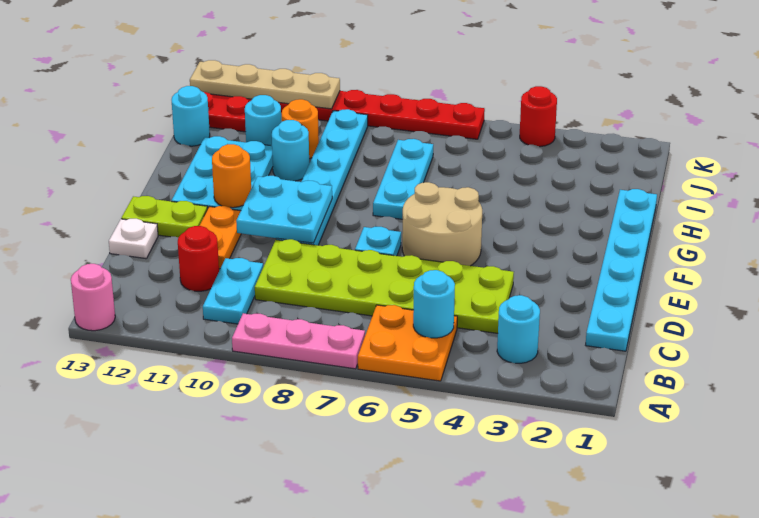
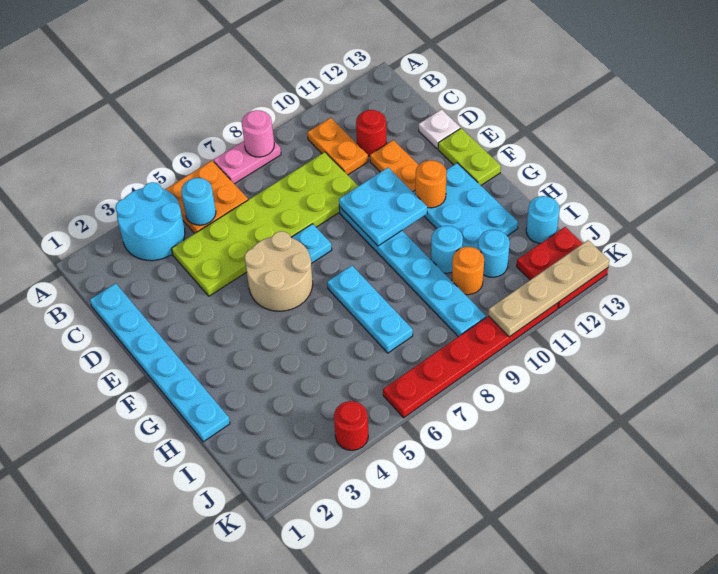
pink plate A7:A9 level 1 -> pink plate A7:A8 level 1
pink round brick A13 level 1 -> pink round brick A8 level 2
cyan round brick B3 level 1 -> cyan round brick A3:B4 level 1
cyan plate B10:C10 level 1 -> orange plate B10:C10 level 1
lime plate E12:E13 level 1 -> lime plate E13:F13 level 1

